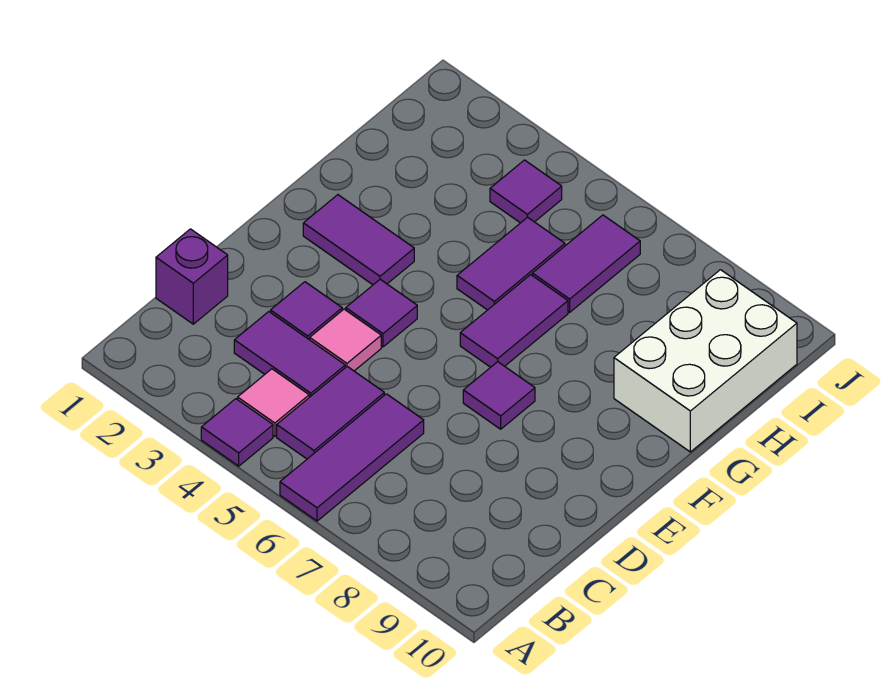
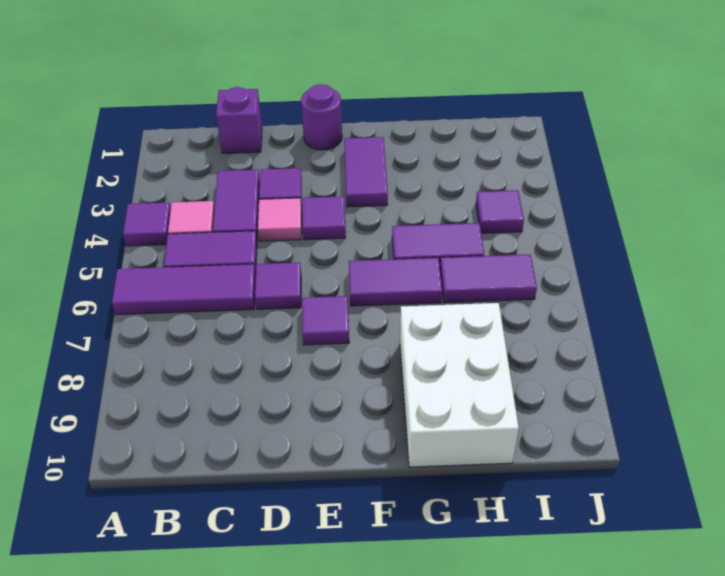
none -> purple tile D6 level 1
none -> purple round brick E1 level 1
white brick G9:I10 level 1 -> white brick G8:H10 level 1

